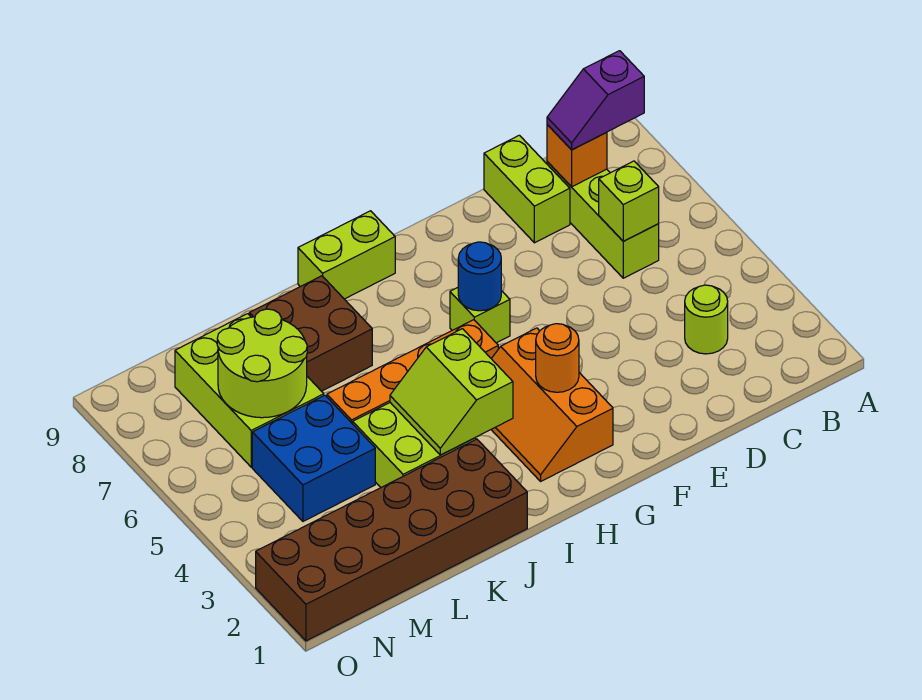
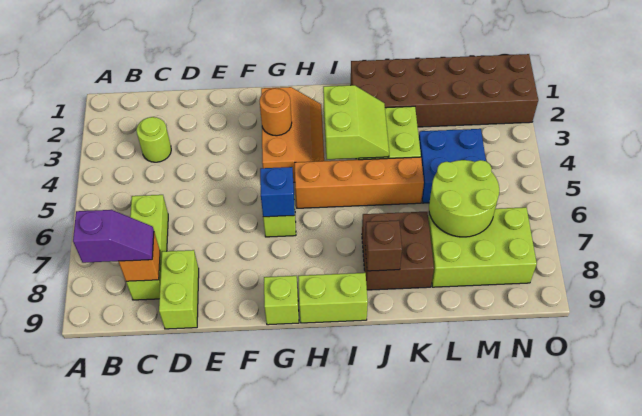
lime brick C6 level 2 -> lime brick G9 level 1
blue round brick G6 level 2 -> blue brick G6 level 2
none -> brown brick J8 level 2
lime brick L6:M8 level 1 -> lime brick L7:N8 level 1

